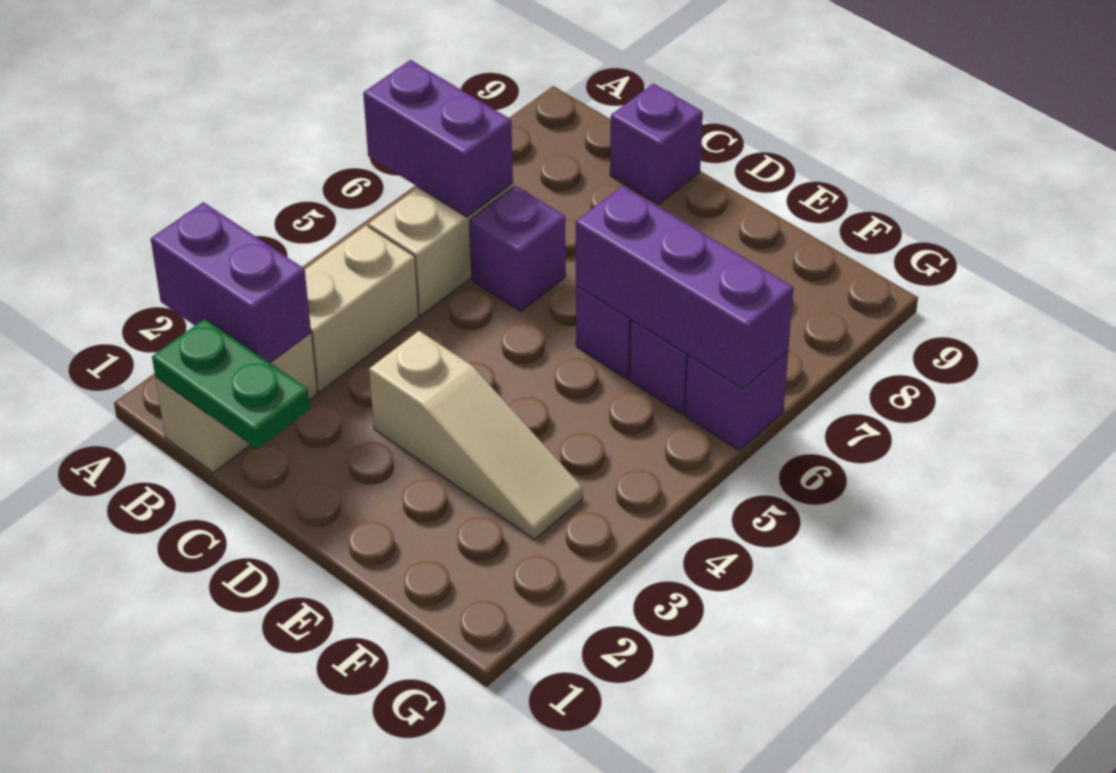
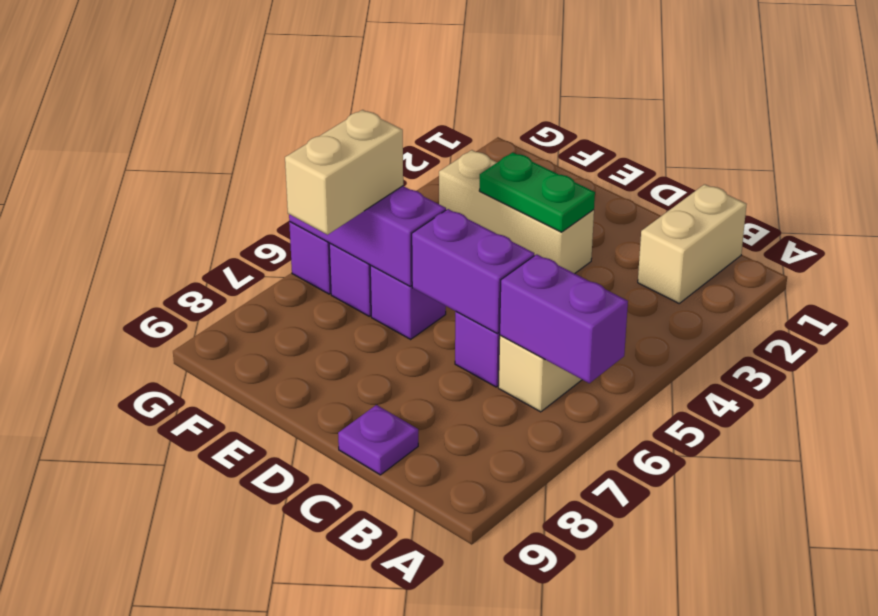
purple brick A2:B2 level 2 -> purple brick C6:D6 level 2
green plate B1:C1 level 2 -> green plate D3:E3 level 2
tan brick B3:B4 level 1 -> tan brick F6:F7 level 3
purple brick C9 level 1 -> purple plate C9 level 1
tan slope D3:F3 level 1 top D -> tan brick D3:F3 level 1

